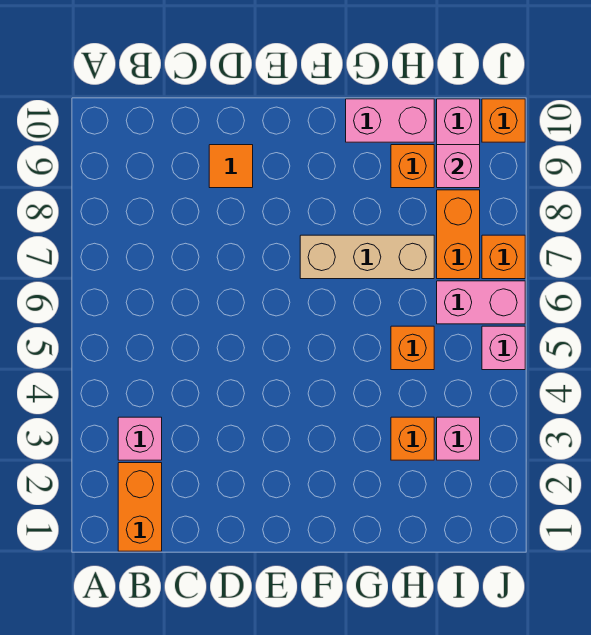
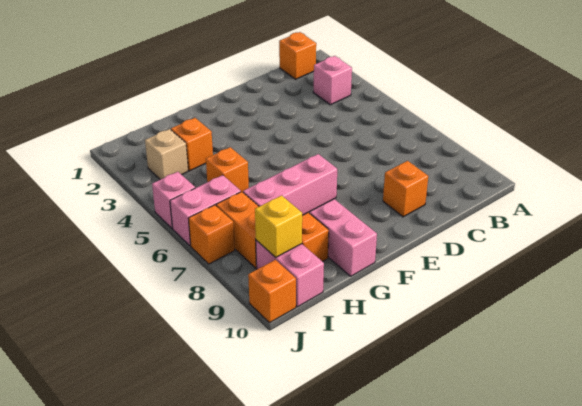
orange brick B1:B2 level 1 -> orange brick B1 level 1
orange tile D9 level 1 -> orange brick D9 level 1
tan brick F7:H7 level 1 -> pink brick F7:H7 level 1
pink brick G10:H10 level 1 -> pink brick G9:G10 level 1
pink brick I3 level 1 -> tan brick I3 level 1
pink brick I9 level 2 -> yellow brick I9 level 2

